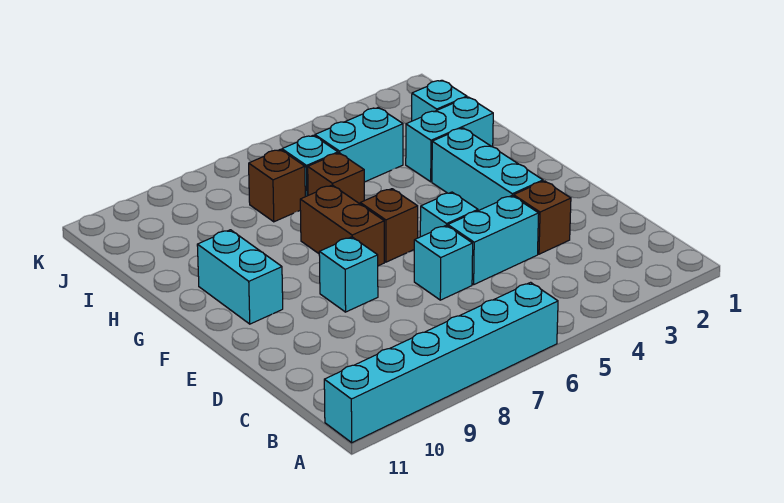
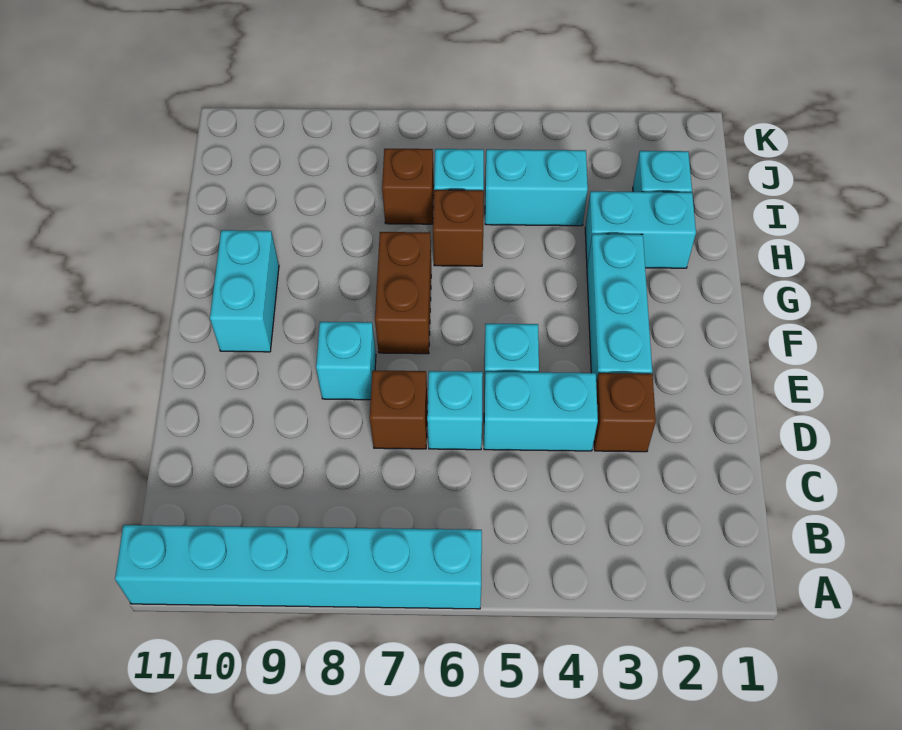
brown brick F6 level 1 -> brown brick D7 level 1

